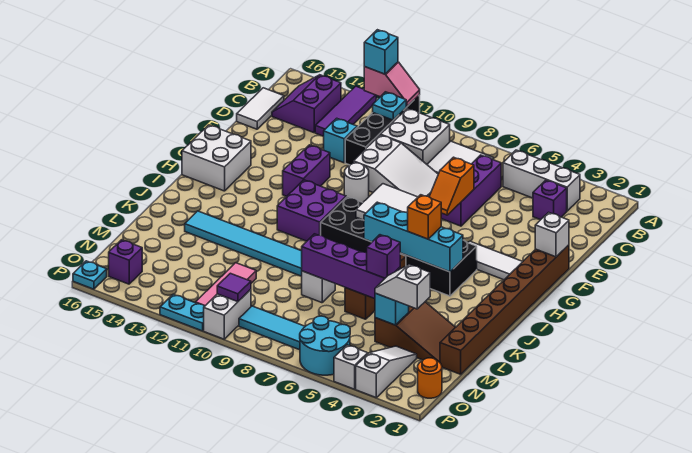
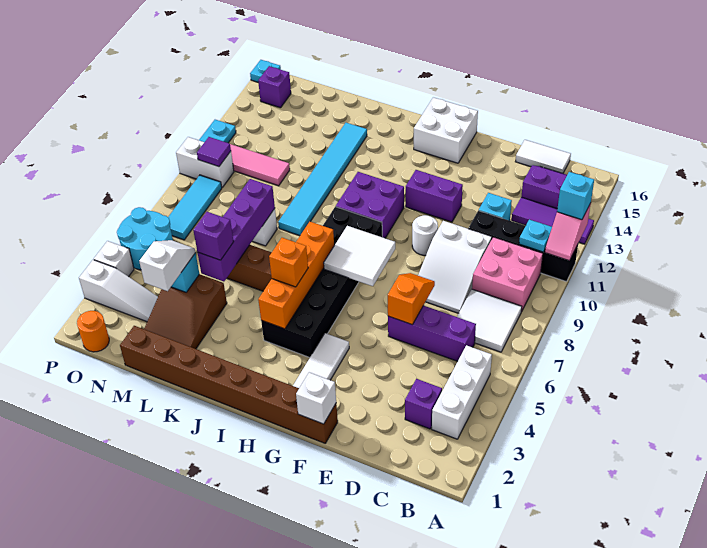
white brick B9:C10 level 1 -> pink brick B9:C10 level 1
orange slope E6:F6 level 2 top E -> orange slope E6:E7 level 2 top 6
cyan brick I4:I7 level 2 -> orange brick I4:I7 level 2

